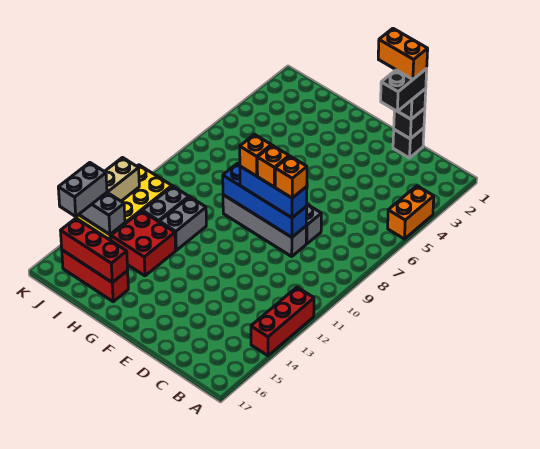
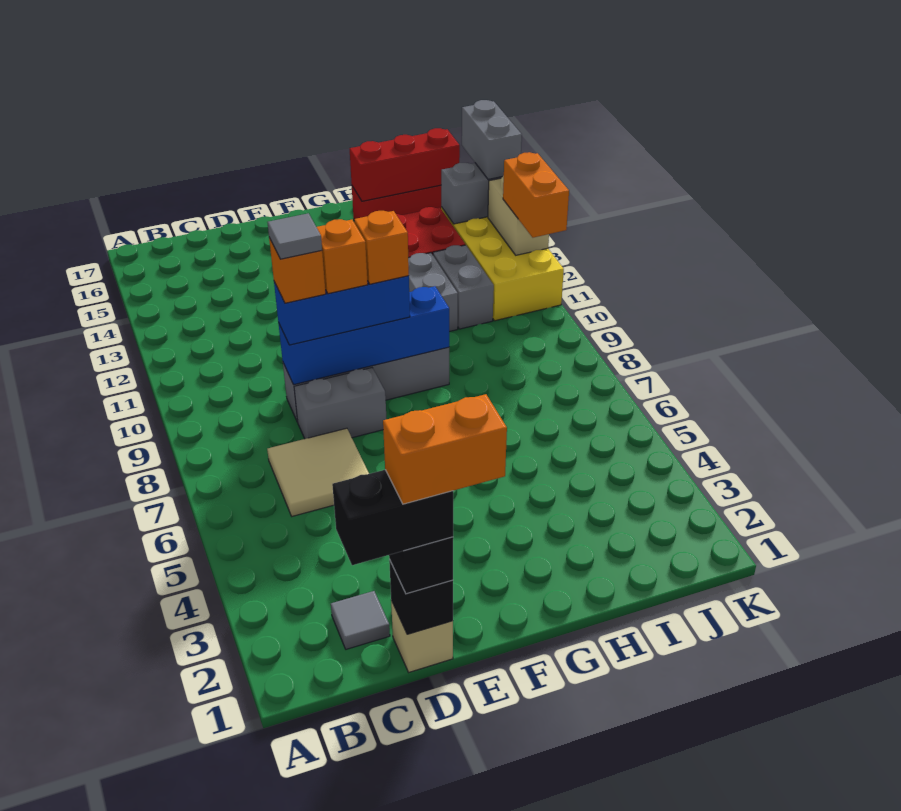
orange brick A4:A5 level 1 -> orange brick K11:K12 level 3
red brick A12:A14 level 1 -> none
none -> grey tile C2 level 1
none -> tan tile C6:D7 level 1
black brick D1 level 1 -> tan brick D1 level 1
black brick D1:D2 level 4 -> black brick C1:D1 level 4
none -> grey tile D9 level 5

